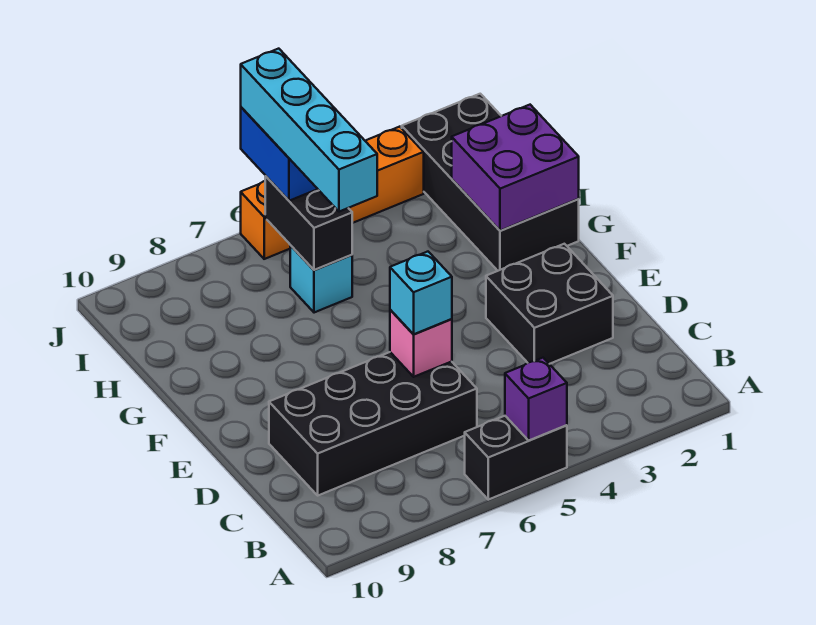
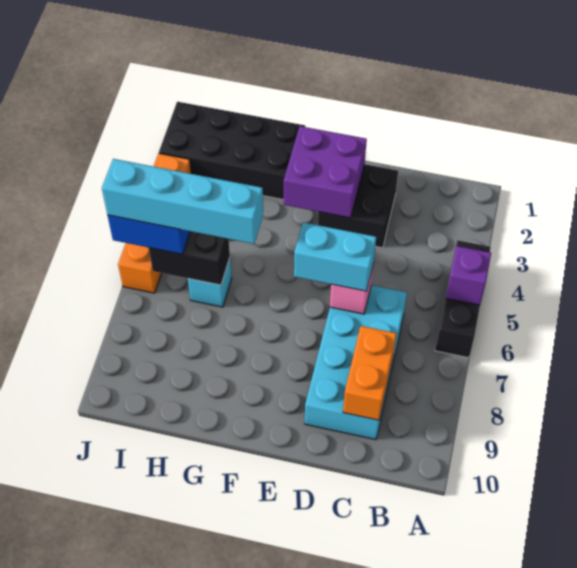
black brick A5:A6 level 1 -> black brick A4:A6 level 1
black brick C6:D9 level 1 -> cyan brick C6:D9 level 1
none -> orange brick C8:C9 level 2
cyan brick D6 level 3 -> cyan brick D6:E6 level 3
purple brick G1:H2 level 2 -> purple brick E2:F3 level 2

